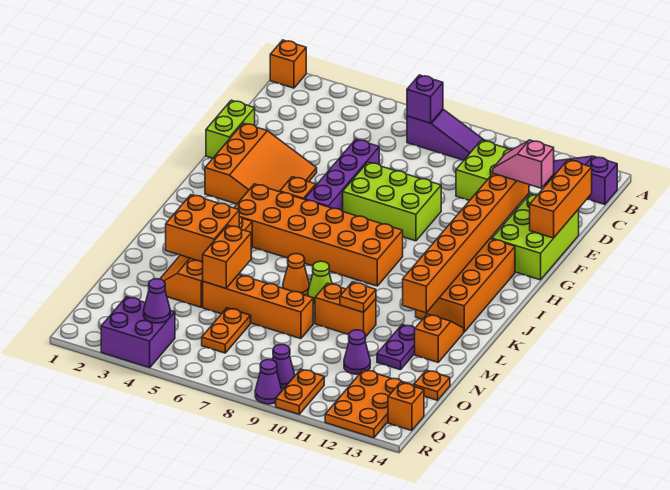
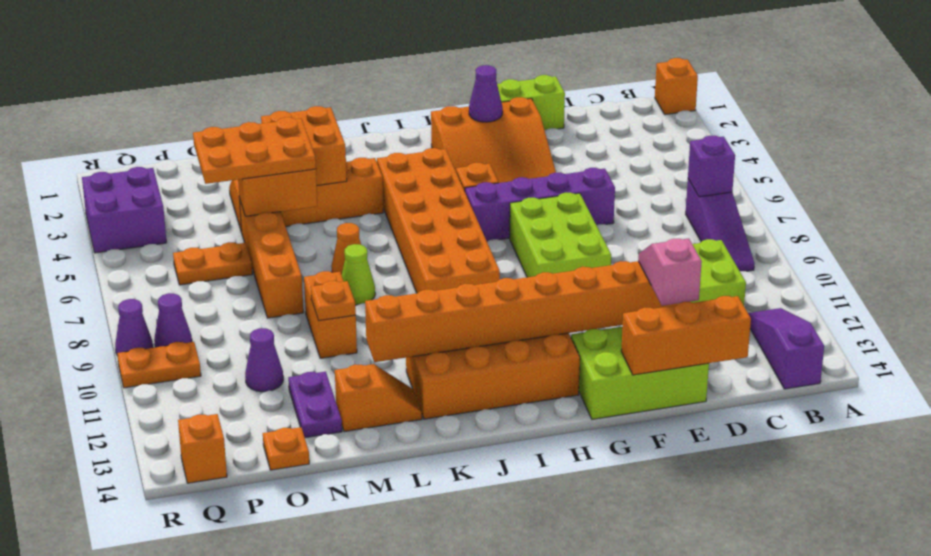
purple plate M12:N12 level 1 -> purple plate N12:N13 level 1
orange plate P12:R13 level 1 -> orange plate M4:O5 level 3
purple cone Q4 level 2 -> purple cone G2 level 2

